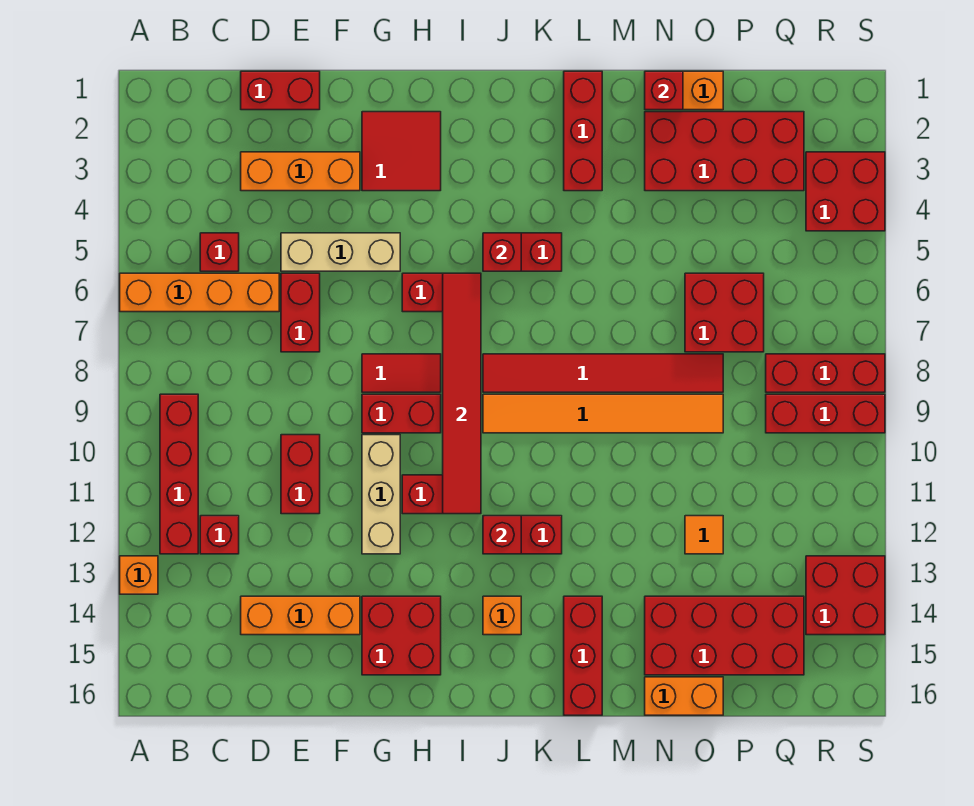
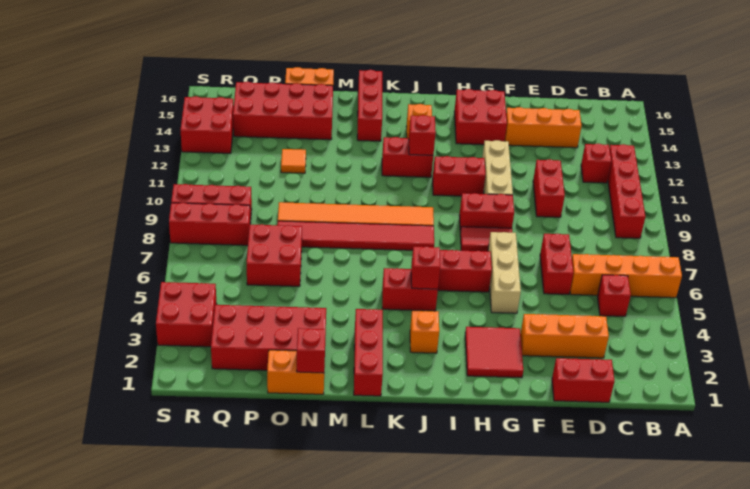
orange brick A13 level 1 -> orange brick J3 level 1
tan brick E5:G5 level 1 -> tan brick G5:G7 level 1
red tile I6:I11 level 2 -> none

